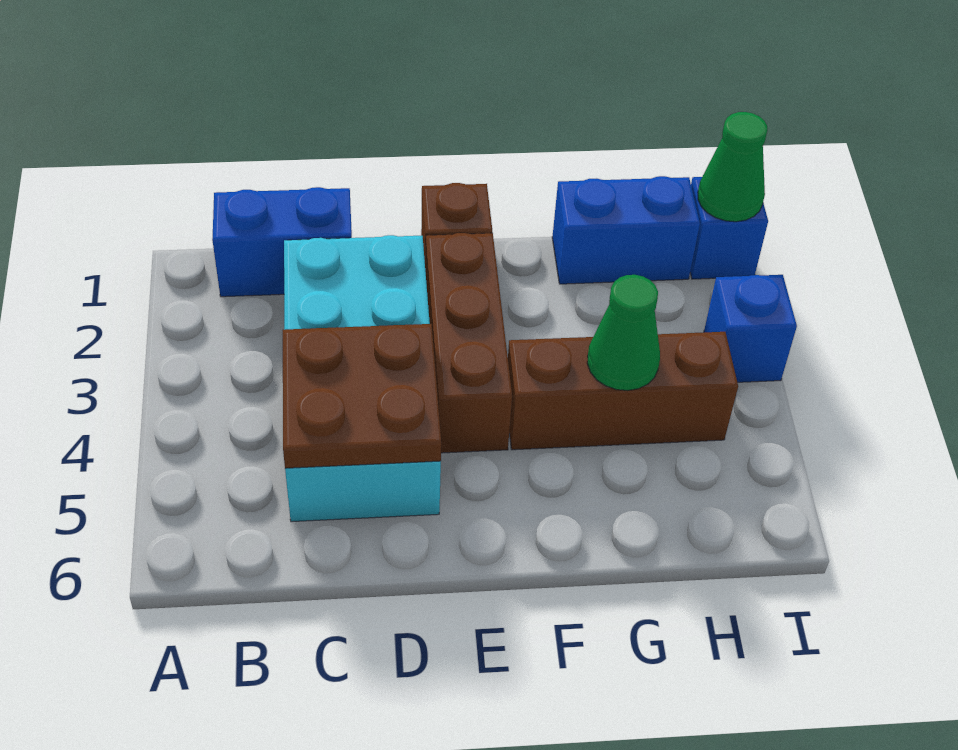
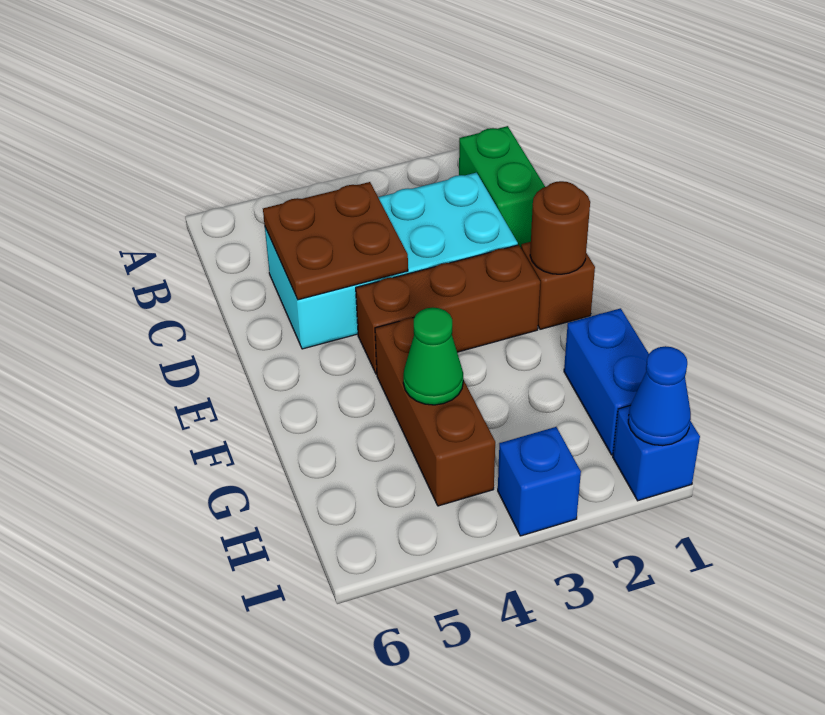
blue brick B1:C1 level 1 -> green brick B1:C1 level 1
none -> brown round brick E1 level 2
green cone I1 level 2 -> blue cone I1 level 2

